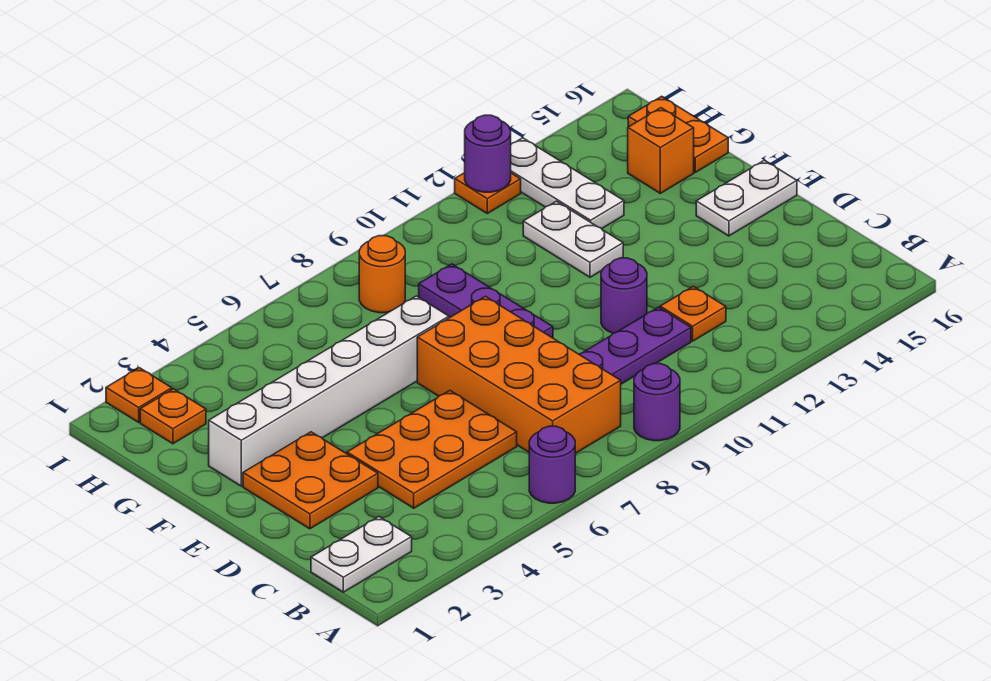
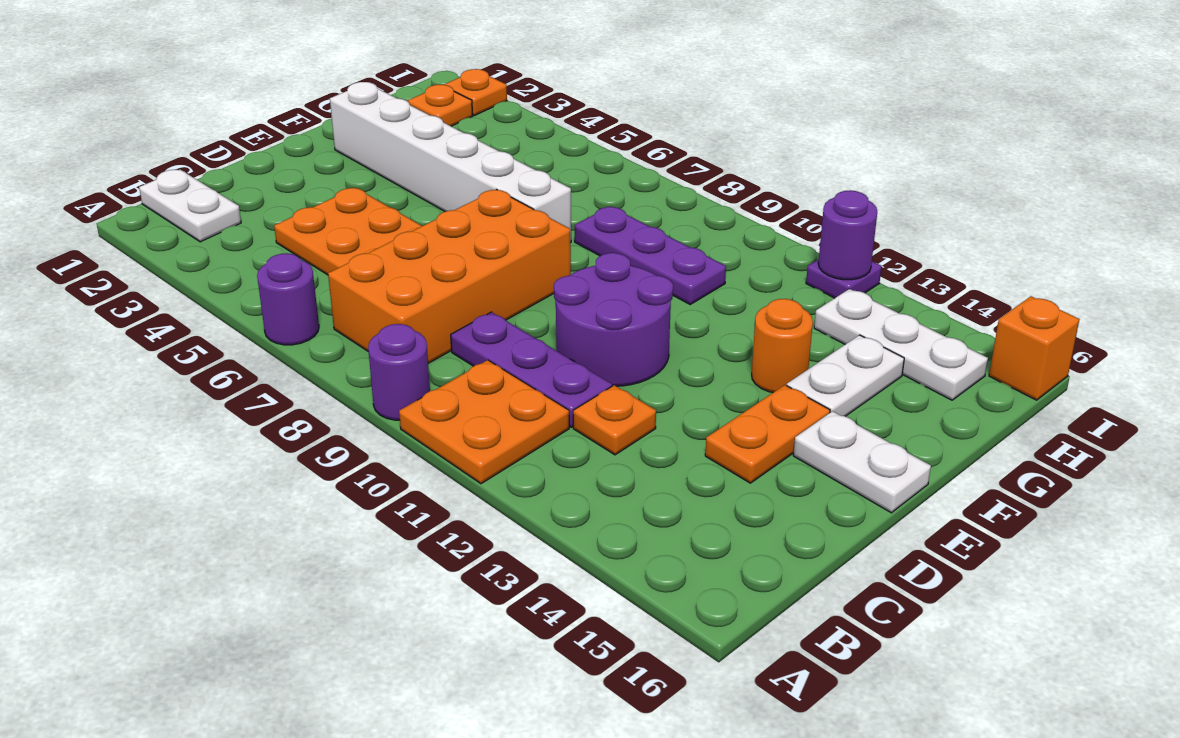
orange plate D2:E3 level 1 -> orange plate A10:B11 level 1
purple round brick D11 level 1 -> purple round brick D10:E11 level 1
purple plate E9:G9 level 1 -> purple plate G8:G10 level 1
white plate F12:G12 level 1 -> white plate F14:G14 level 1
white plate G13:I13 level 1 -> white plate H13:H15 level 1
orange brick G15 level 1 -> orange brick I16 level 1
orange plate G16:H16 level 1 -> orange plate D14:E14 level 1
orange round brick H8 level 1 -> orange round brick F13 level 1
orange plate I12 level 1 -> purple plate I12 level 1

